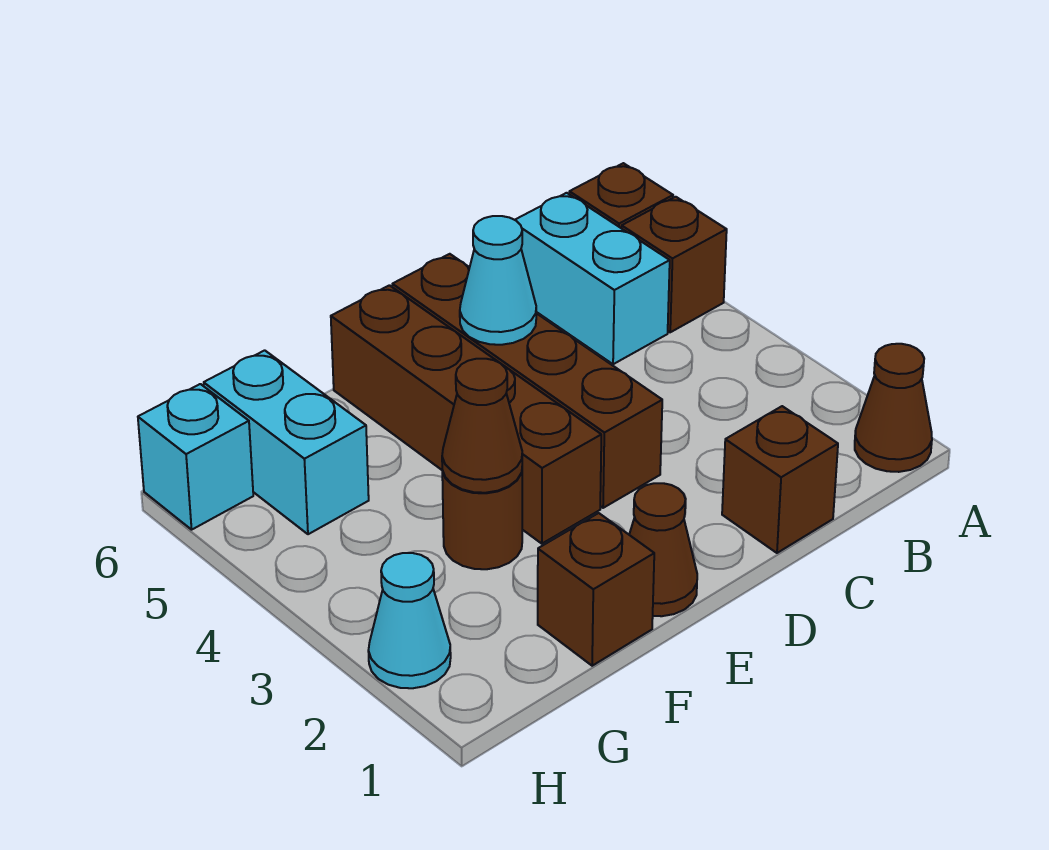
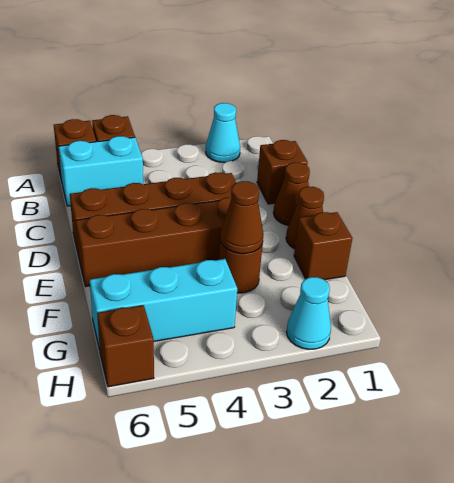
brown cone A1 level 1 -> brown cone D1 level 1
cyan cone D5 level 2 -> cyan cone A2 level 1
cyan brick G5:G6 level 1 -> cyan brick G4:G6 level 1
cyan brick H6 level 1 -> brown brick H6 level 1

